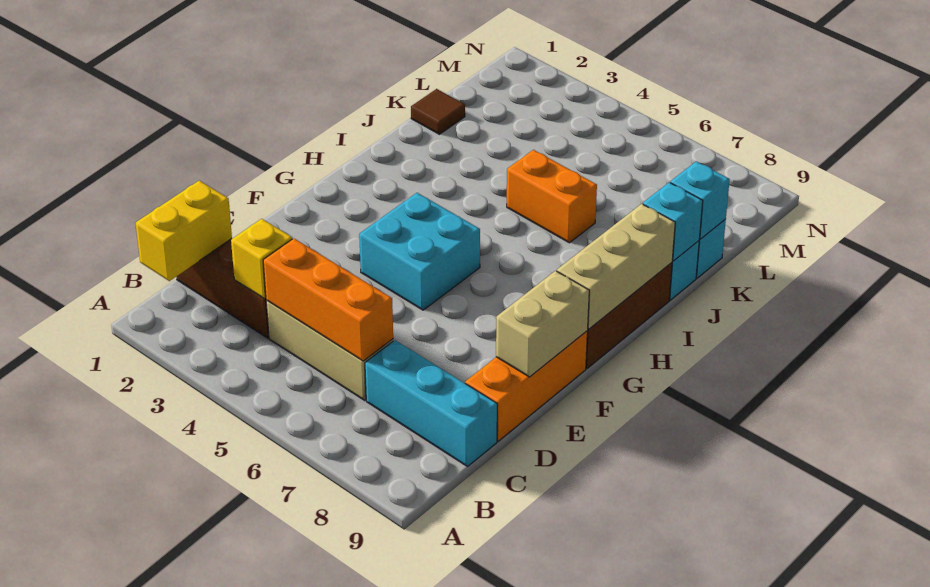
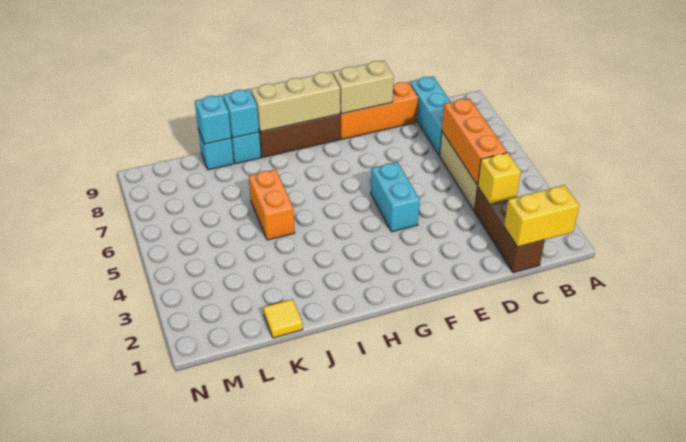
cyan brick F4:G5 level 1 -> cyan brick F4:F5 level 1
brown tile K1 level 1 -> yellow tile K1 level 1

